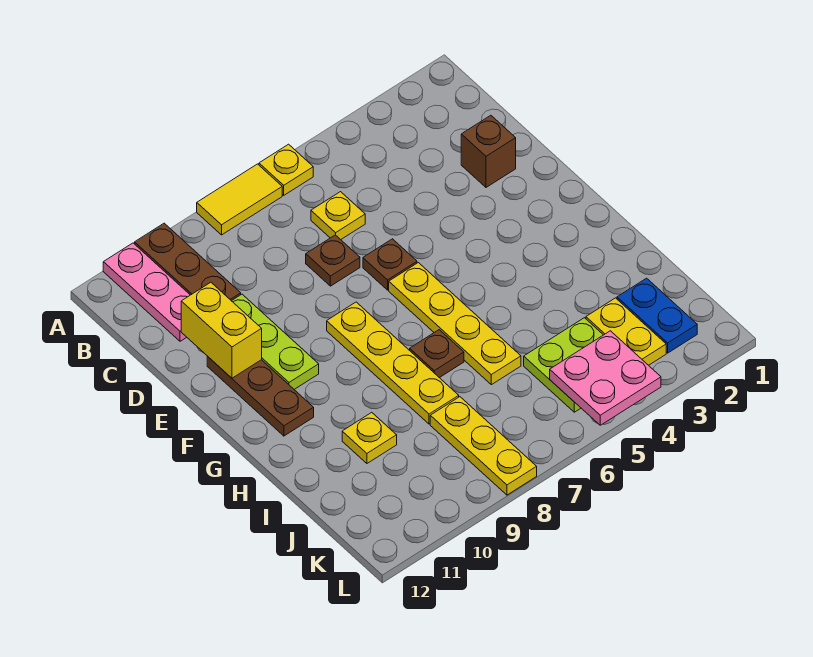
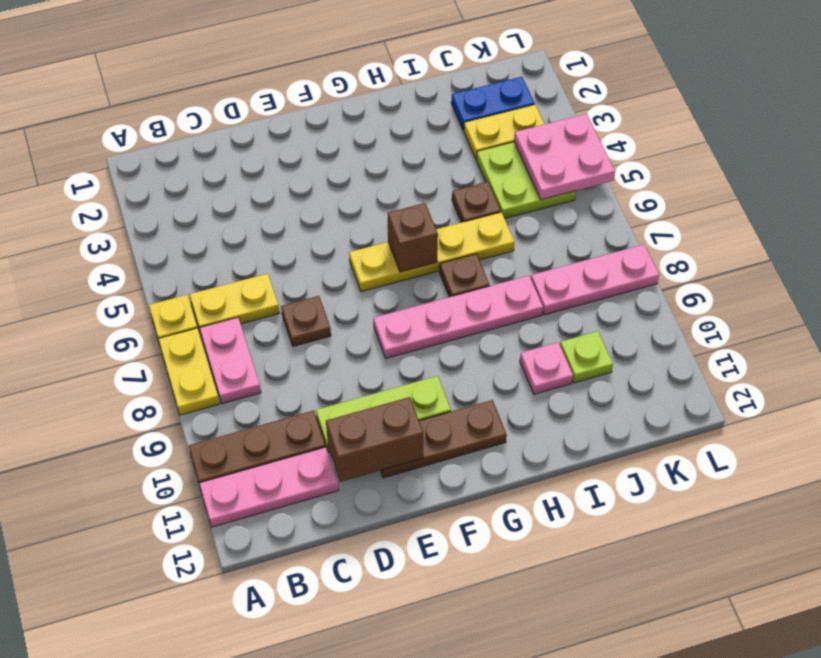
yellow tile A7:A8 level 1 -> yellow plate A7:A8 level 1
none -> pink plate B7:B8 level 1
yellow plate C6 level 1 -> yellow plate B6:C6 level 1
brown brick D2 level 1 -> brown brick G6 level 2
yellow brick D11:E11 level 2 -> brown brick D11:E11 level 2
brown plate E6 level 1 -> brown plate I5 level 1
yellow plate F8:I8 level 1 -> pink plate F8:I8 level 1
yellow plate I10 level 1 -> pink plate I10 level 1
yellow plate J8:L8 level 1 -> pink plate J8:L8 level 1
none -> lime plate J10 level 1

